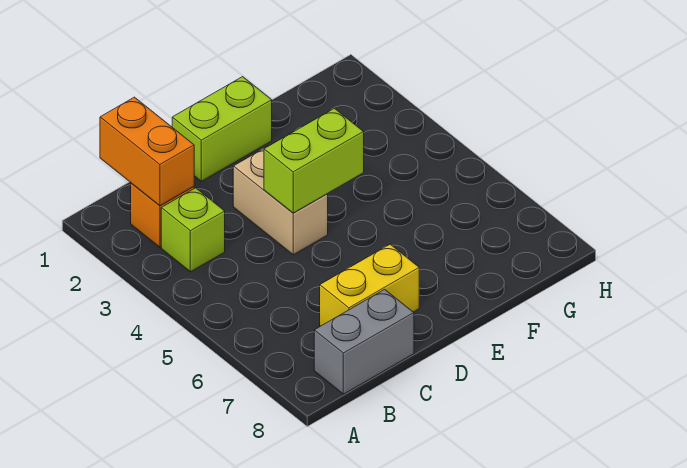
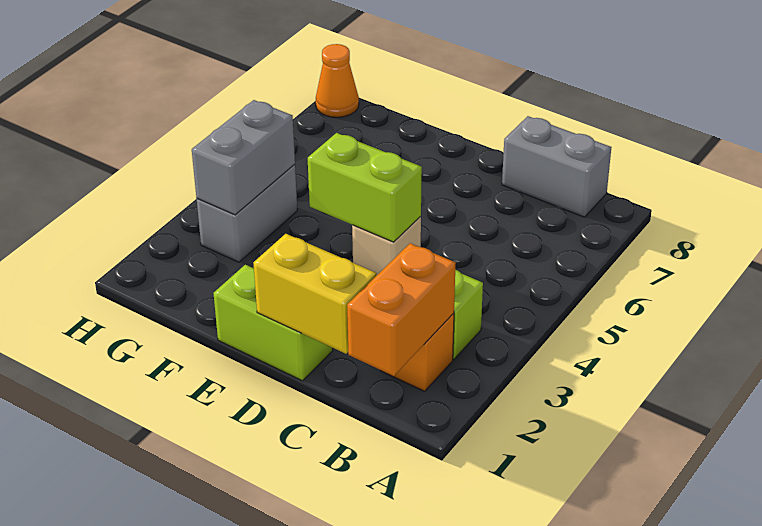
yellow brick C7:D7 level 1 -> yellow brick C1:D1 level 2
tan brick D3:D4 level 1 -> tan brick D4 level 1
none -> grey brick G3:G4 level 1
none -> grey brick G3:G4 level 2
none -> orange cone H8 level 1

